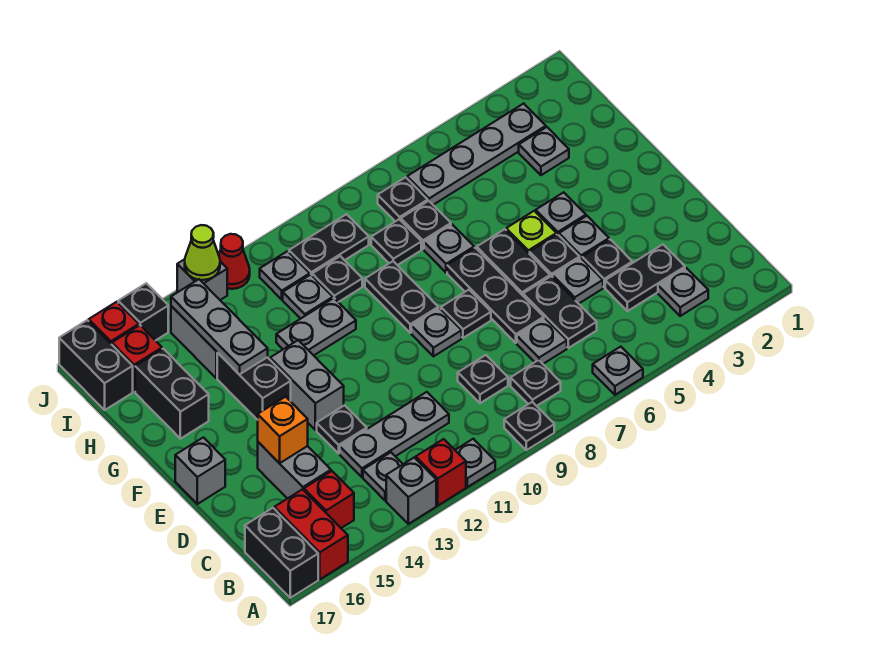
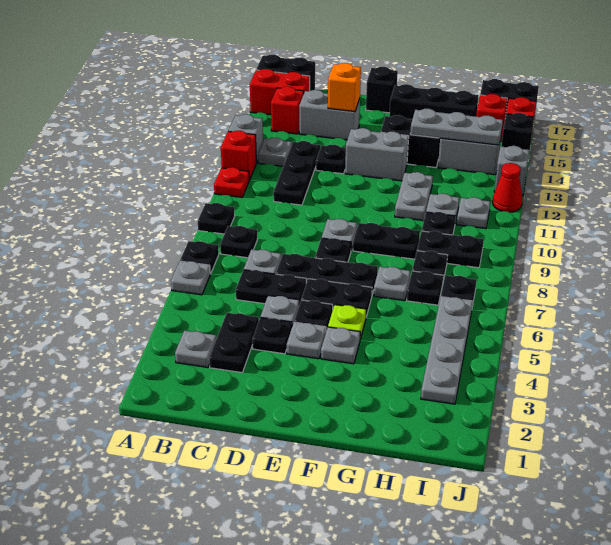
grey plate A11 level 1 -> red plate A11 level 1
black plate C9 level 1 -> black plate A7 level 1
grey plate C11:C13 level 1 -> black plate C11:C13 level 1
grey brick E17 level 1 -> black brick E17 level 1
black brick G16:H16 level 1 -> black brick F16:H16 level 1
grey plate H3 level 1 -> none
black plate I9:I10 level 1 -> black plate H9:I9 level 1
lime cone J13 level 2 -> none

